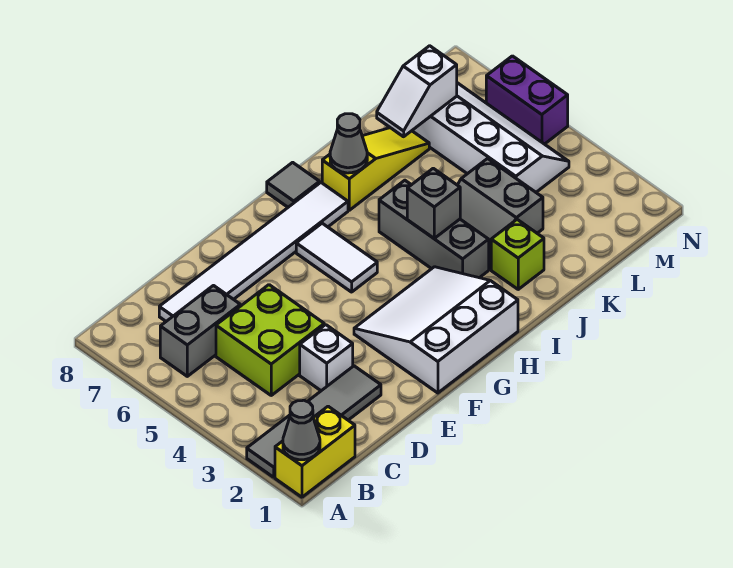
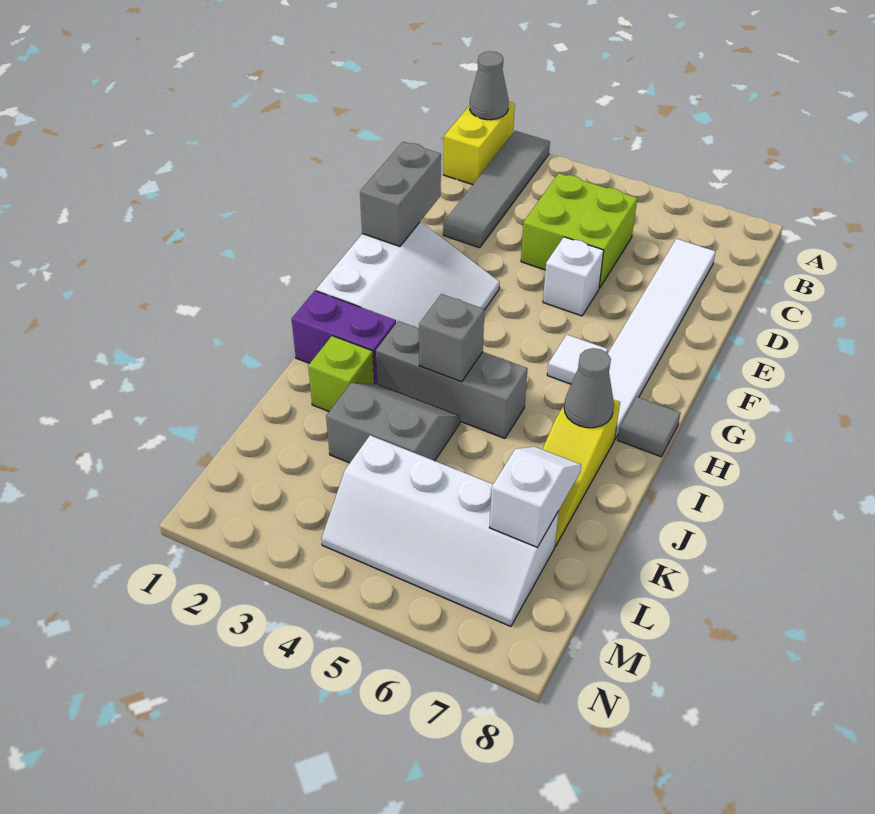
grey brick B6:C6 level 1 -> grey brick E1:F1 level 2
white brick D3 level 1 -> white brick E5 level 1
white tile G5:G6 level 1 -> white tile G6 level 1
purple brick N5:N6 level 1 -> purple brick I1:I2 level 1

